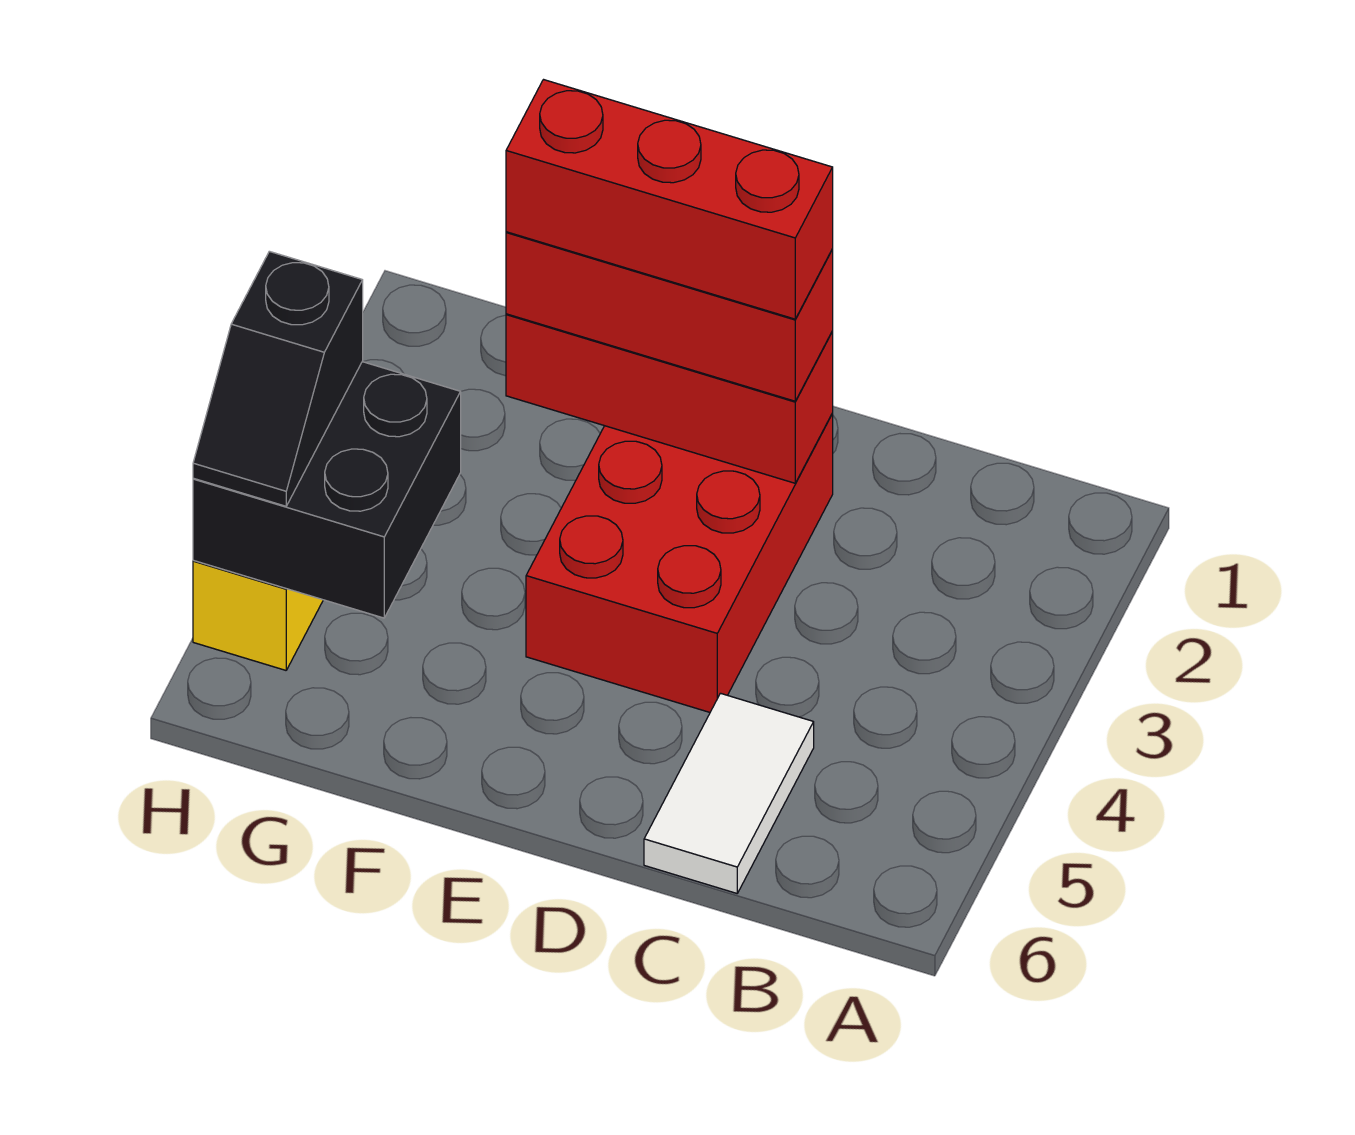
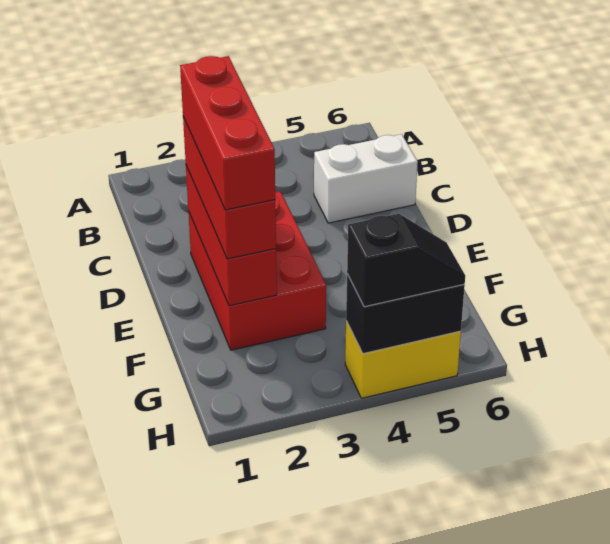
white tile C5:C6 level 1 -> white brick C5:C6 level 1
red brick D2:E4 level 1 -> red brick D2:F3 level 1
black brick G4:H5 level 2 -> black brick H4:H5 level 2

